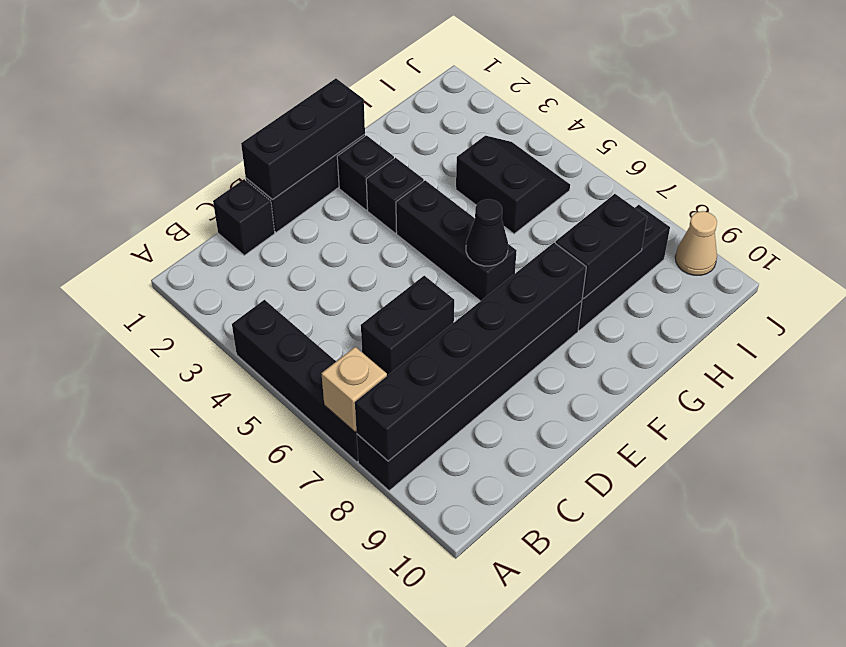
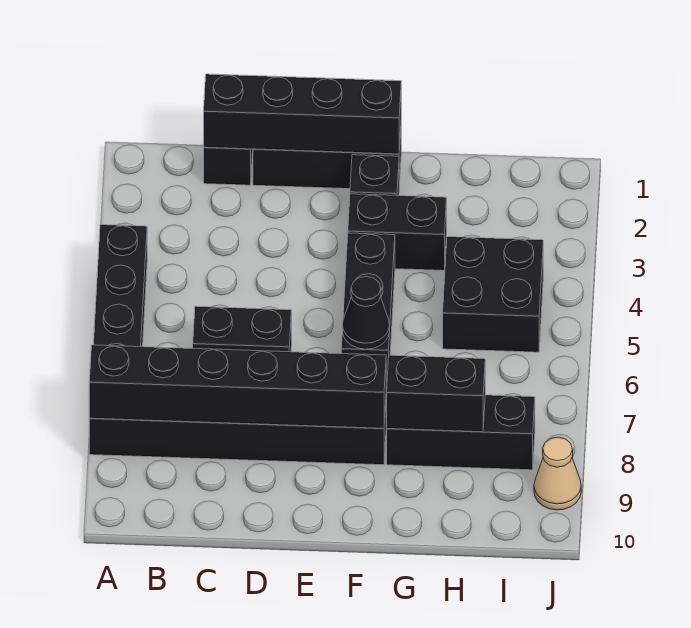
tan brick A7 level 2 -> none
black brick D1:F1 level 2 -> black brick C1:F1 level 2
black brick F3 level 1 -> black brick F3:G3 level 1
black slope H4:I5 level 1 top H -> black brick H4:I5 level 1

